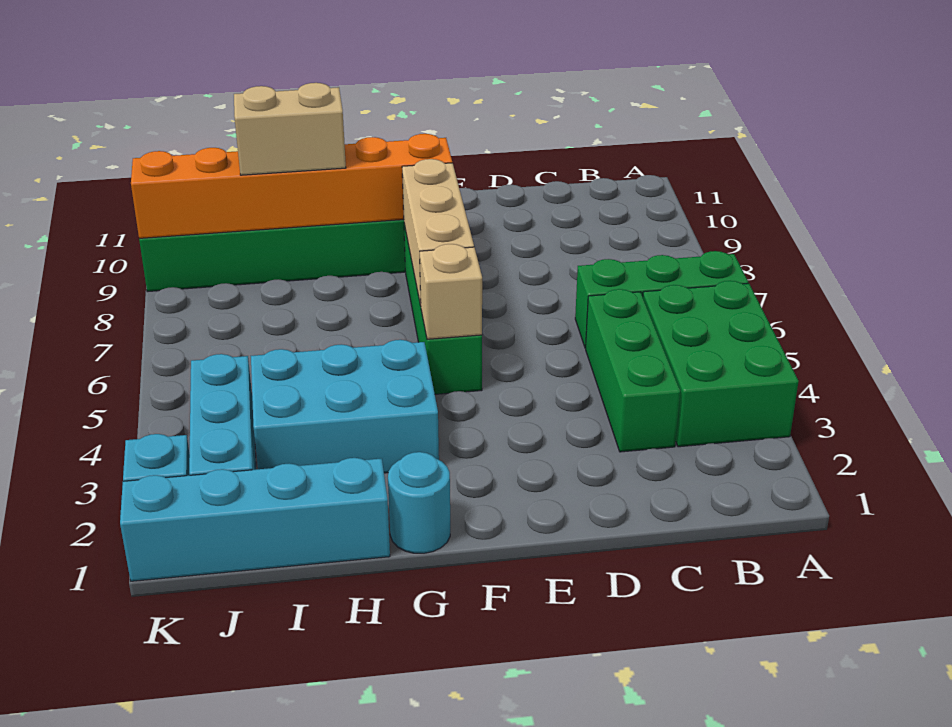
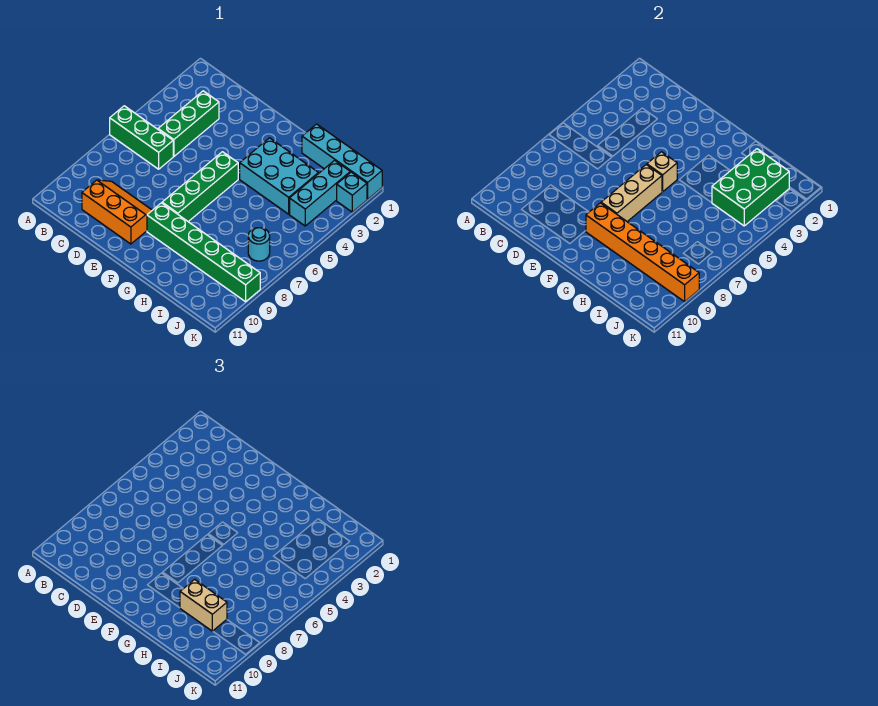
green brick A3:B5 level 1 -> green brick I2:J4 level 2
none -> orange slope C9:E10 level 1 top 10
cyan round brick G1 level 1 -> cyan round brick J7 level 1

